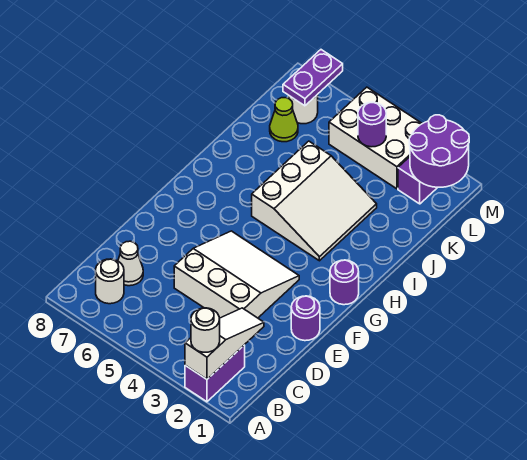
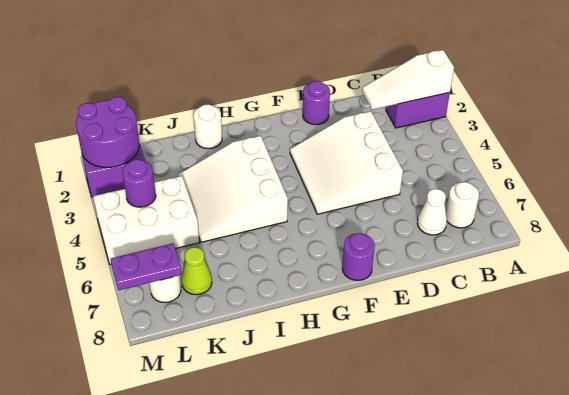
white round brick A2 level 3 -> white round brick I1 level 1
purple round brick G1 level 1 -> purple round brick F8 level 1
white slope H3:J5 level 1 top 5 -> white slope H3:J5 level 1 top H
white brick L3:M5 level 1 -> white brick K4:M5 level 1

